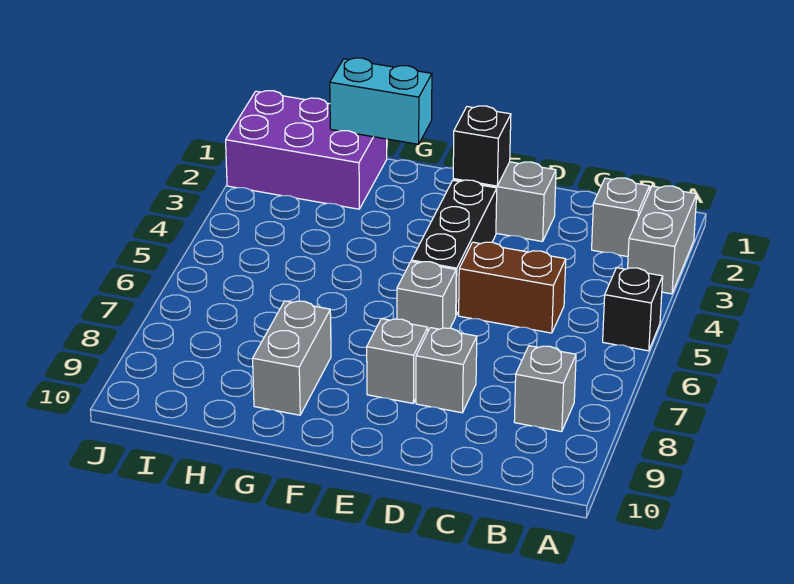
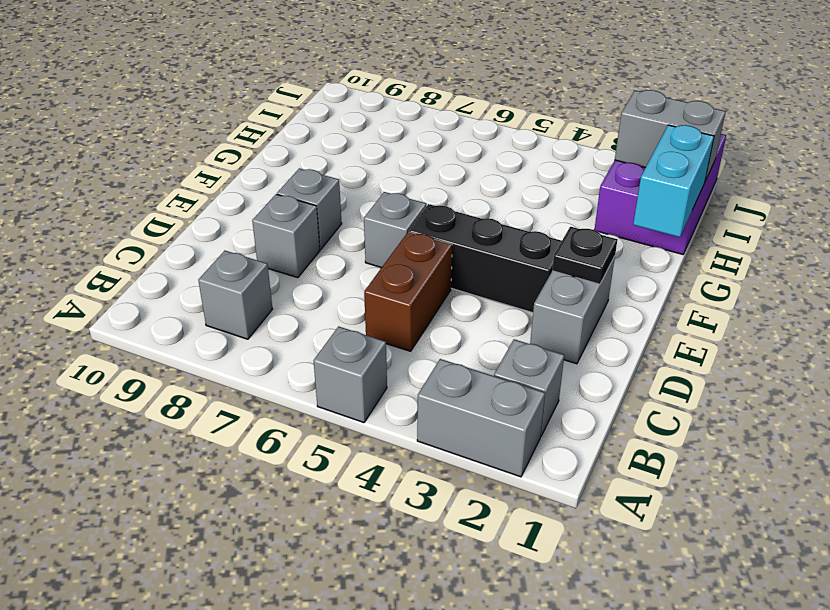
black brick A5 level 1 -> grey brick A5 level 1
black brick E2 level 2 -> black plate E2 level 2
grey brick G8:G9 level 1 -> grey brick I1:I2 level 2

